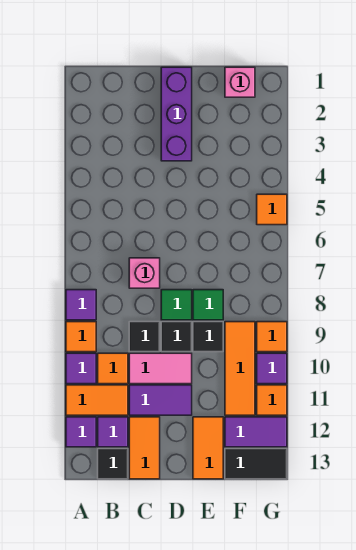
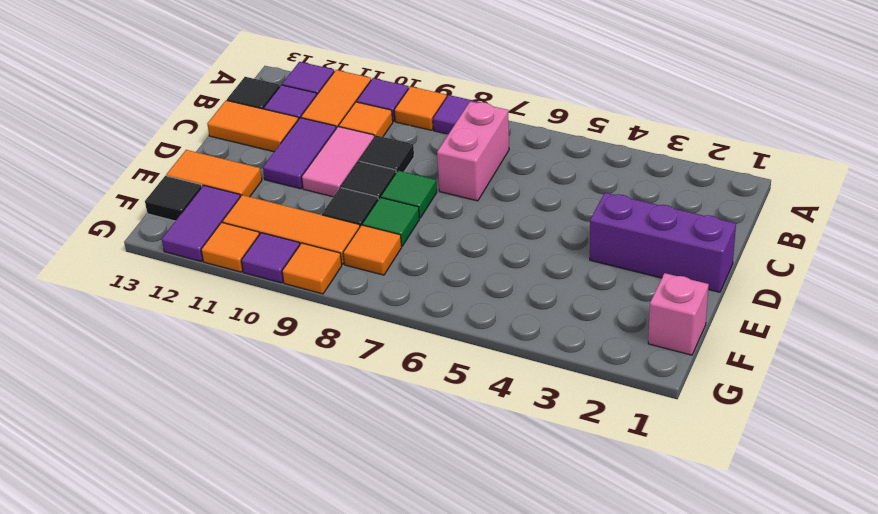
pink brick C7 level 1 -> pink brick B7:C7 level 1
black tile F13:G13 level 1 -> black tile F13 level 1
orange tile G5 level 1 -> orange tile F8 level 1

